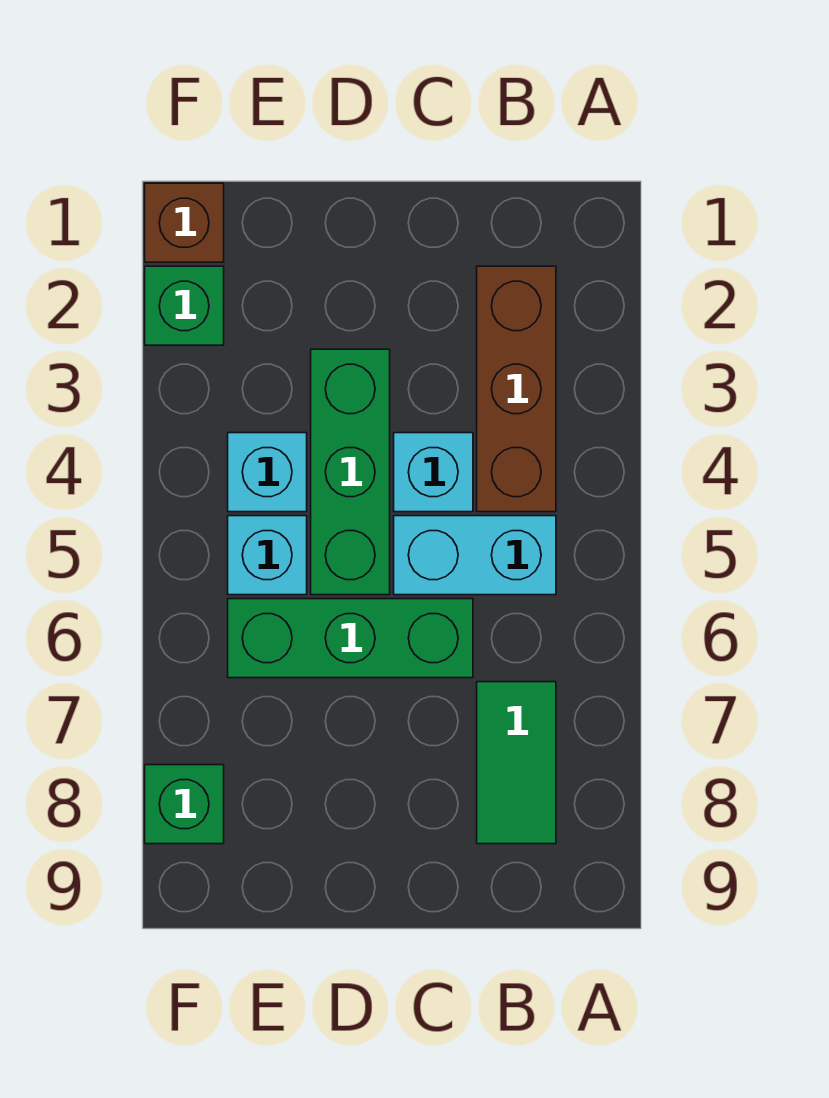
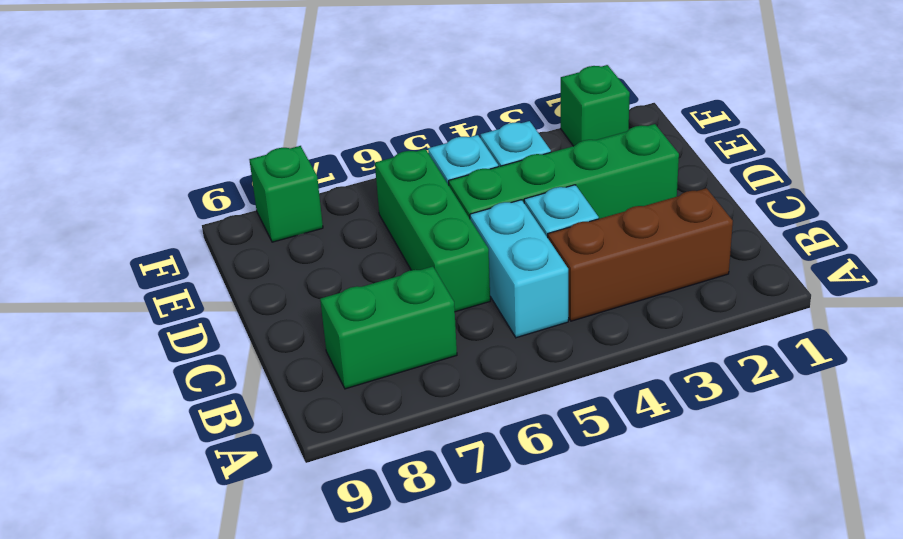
green tile B7:B8 level 1 -> green brick B7:B8 level 1
green brick D3:D5 level 1 -> green brick D2:D5 level 1
brown brick F1 level 1 -> none

